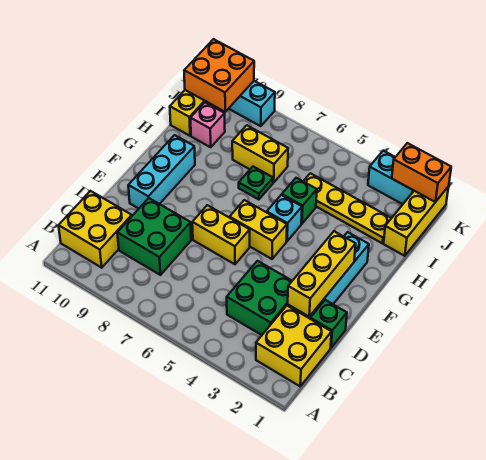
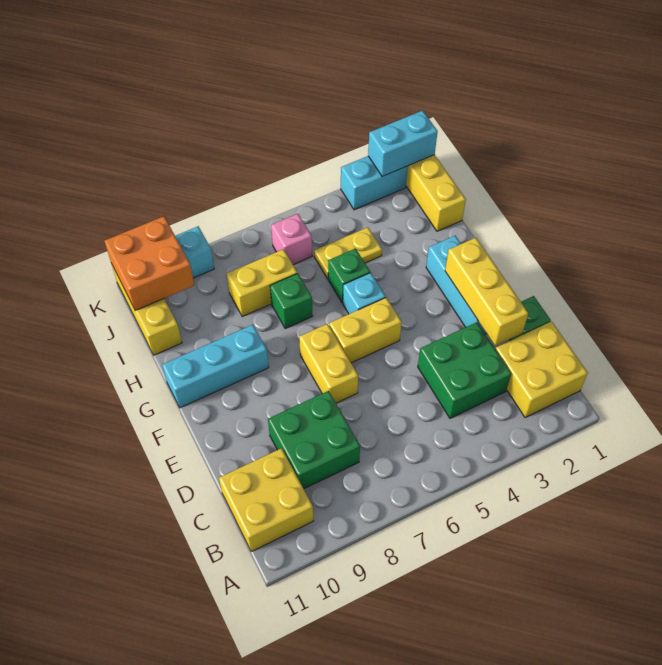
yellow brick E6:E7 level 1 -> yellow brick E7:F7 level 1
cyan brick E10:G10 level 1 -> cyan brick G9:G11 level 1
green plate H7 level 1 -> green brick H7 level 1
yellow plate I2:I5 level 1 -> yellow plate I4:I5 level 1
pink brick I10 level 1 -> pink brick J6 level 1
orange brick K1:K2 level 2 -> cyan brick K1:K2 level 2

